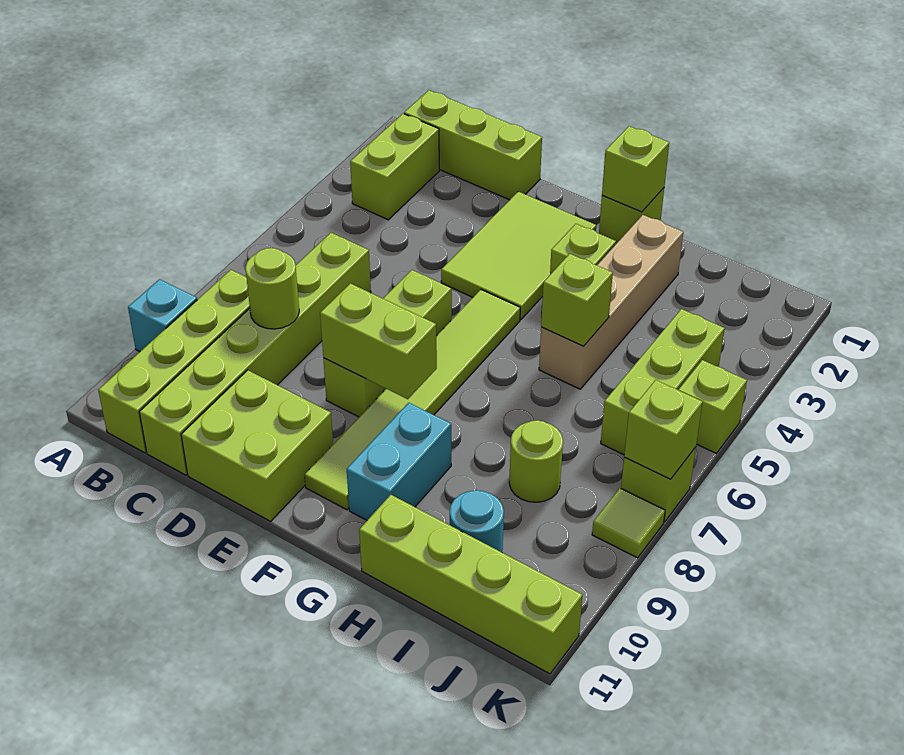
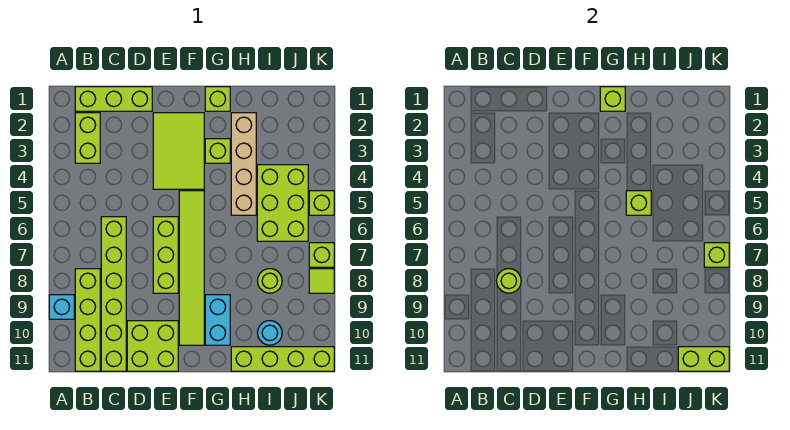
lime brick E8:F8 level 2 -> lime brick J11:K11 level 2
lime brick J4:J6 level 1 -> lime brick I4:J6 level 1

